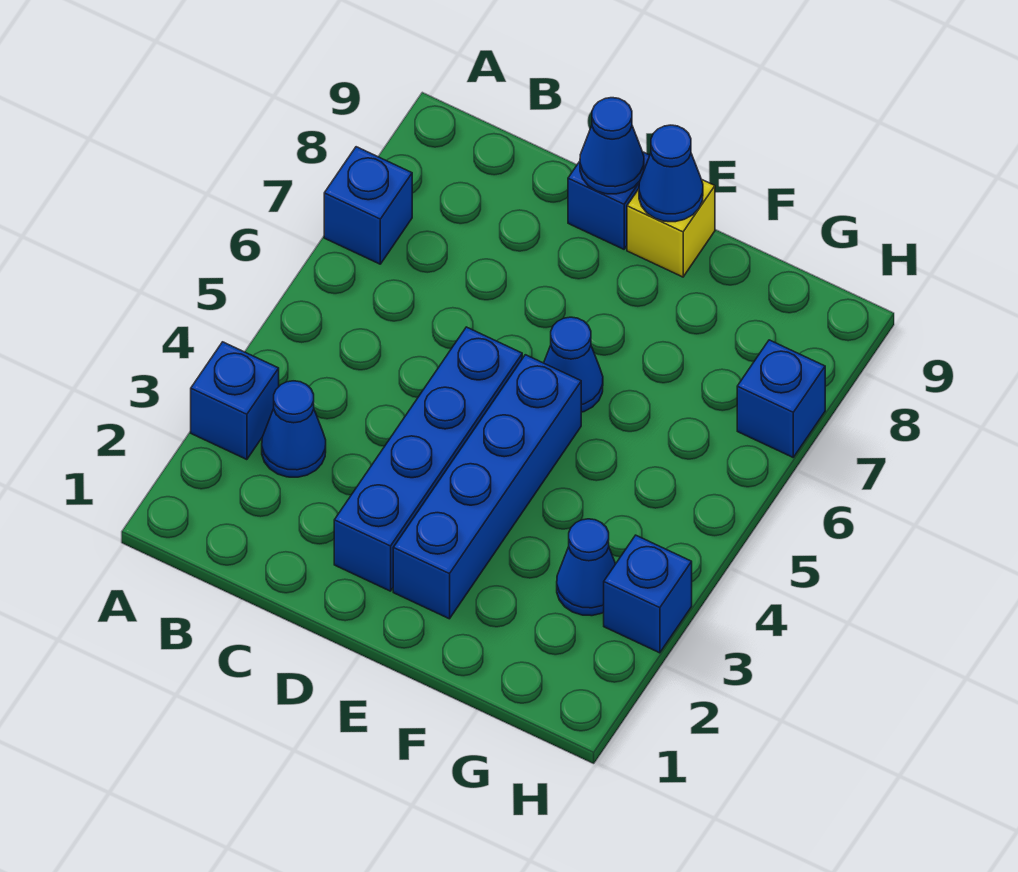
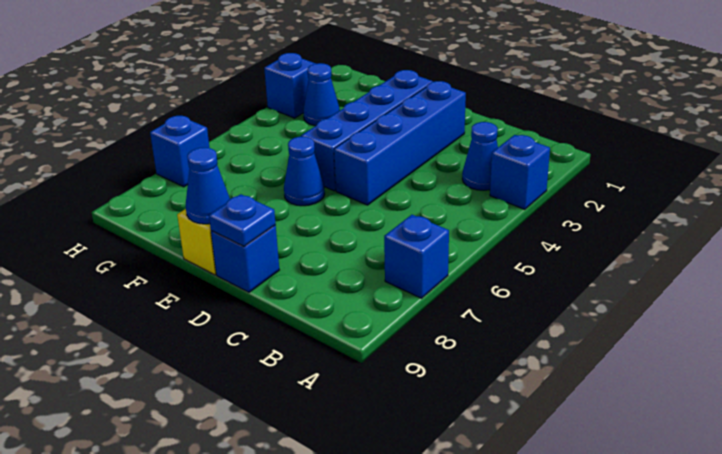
blue cone D9 level 2 -> blue plate D9 level 2

